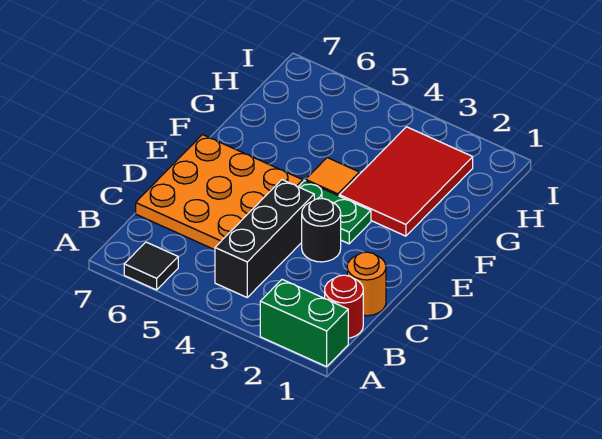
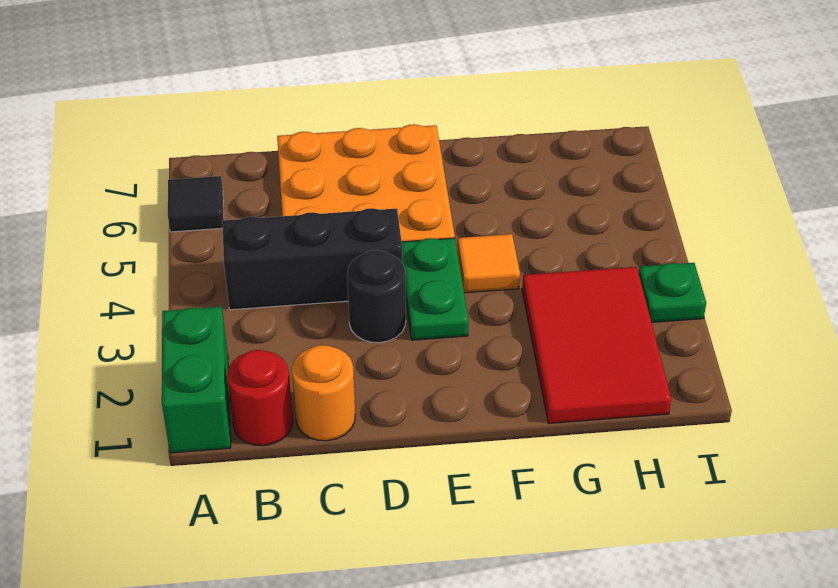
red tile F2:H3 level 1 -> red tile G1:H3 level 1
none -> green plate I3 level 1

